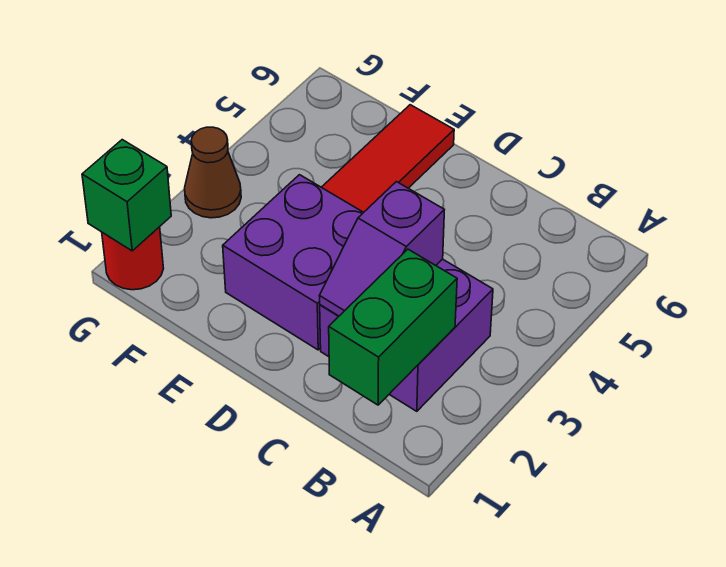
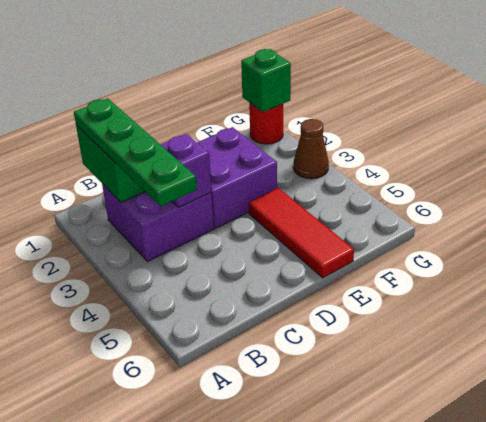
none -> green plate B1:B4 level 3

